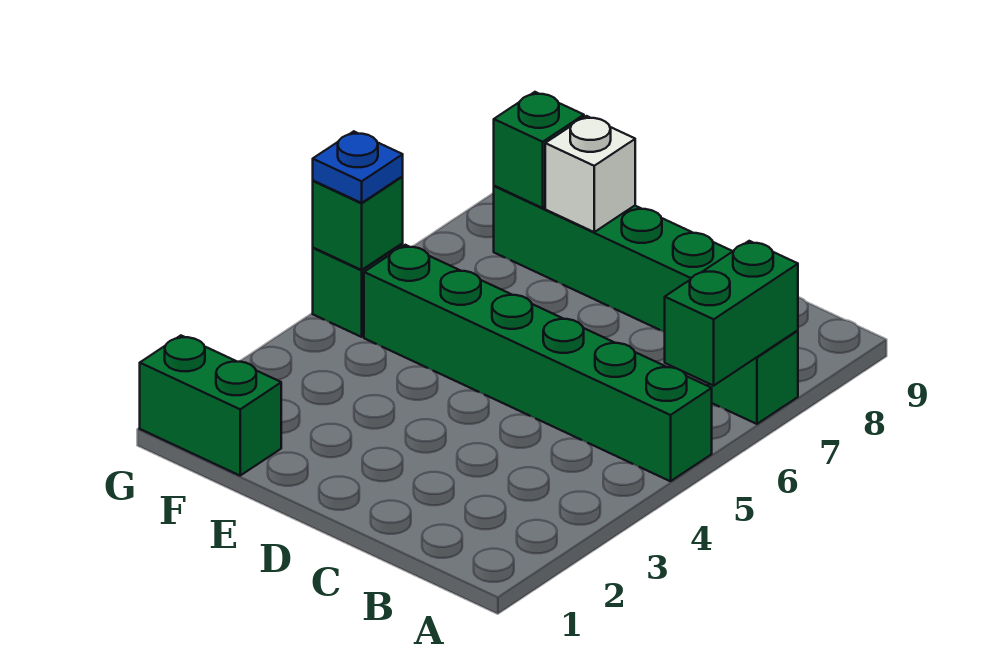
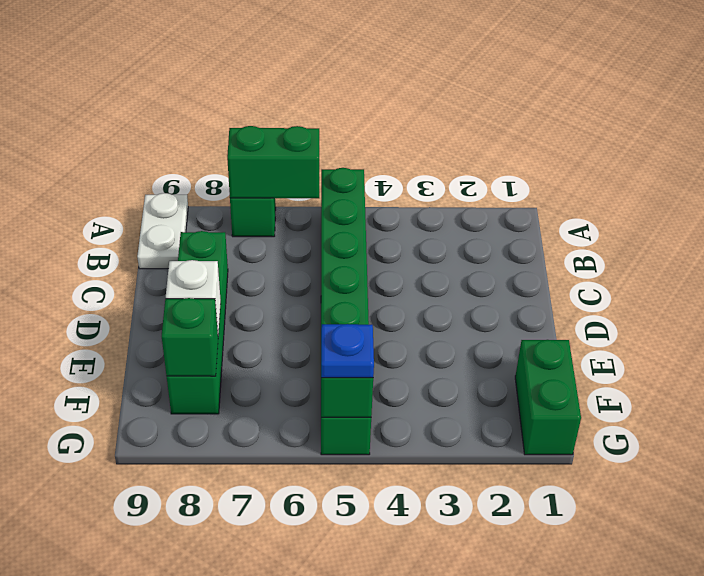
none -> white plate A9:B9 level 1

